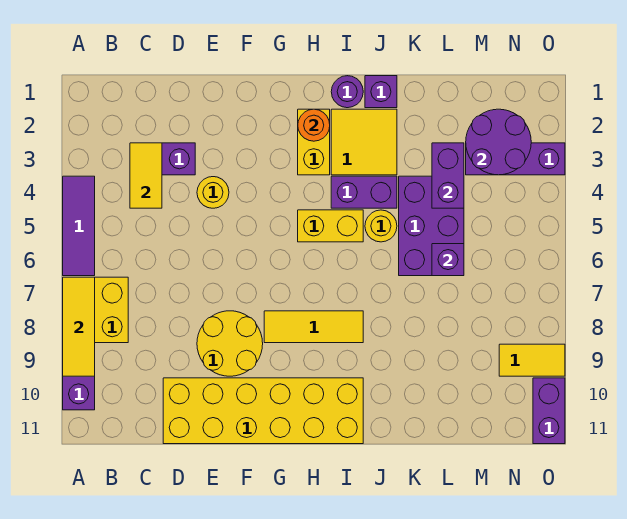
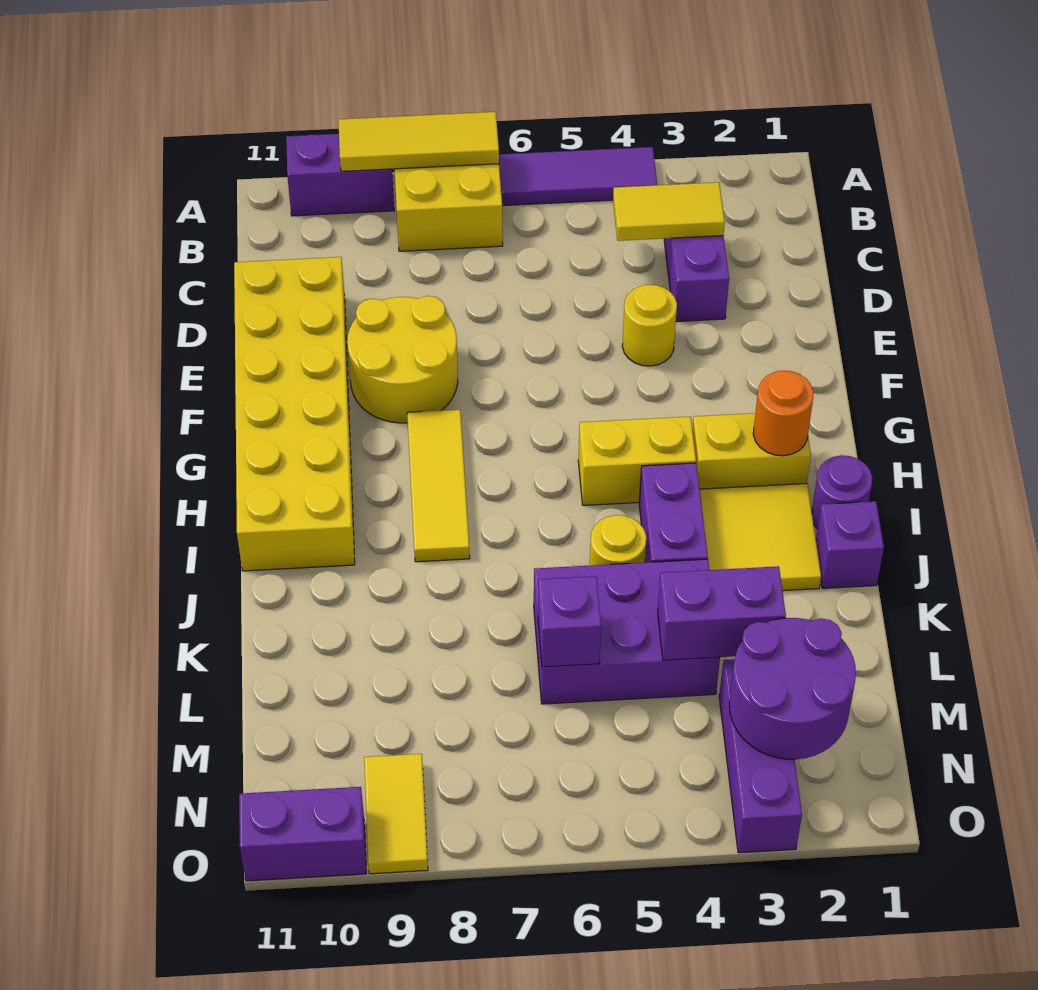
yellow brick H5:I5 level 1 -> yellow brick H4:H5 level 1

